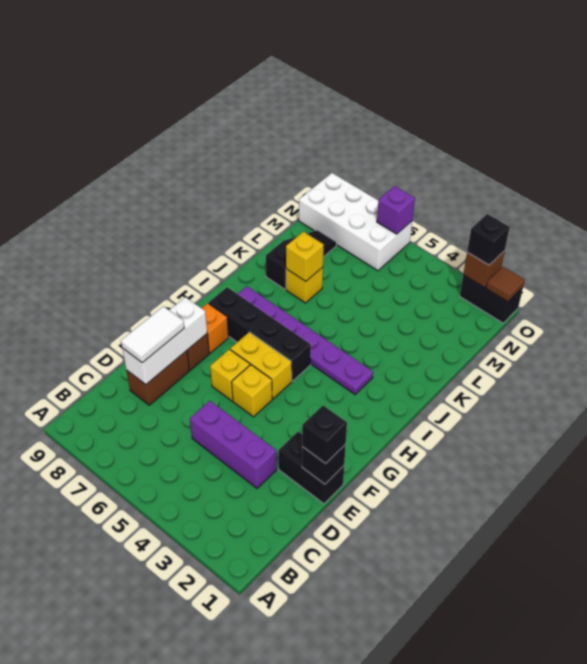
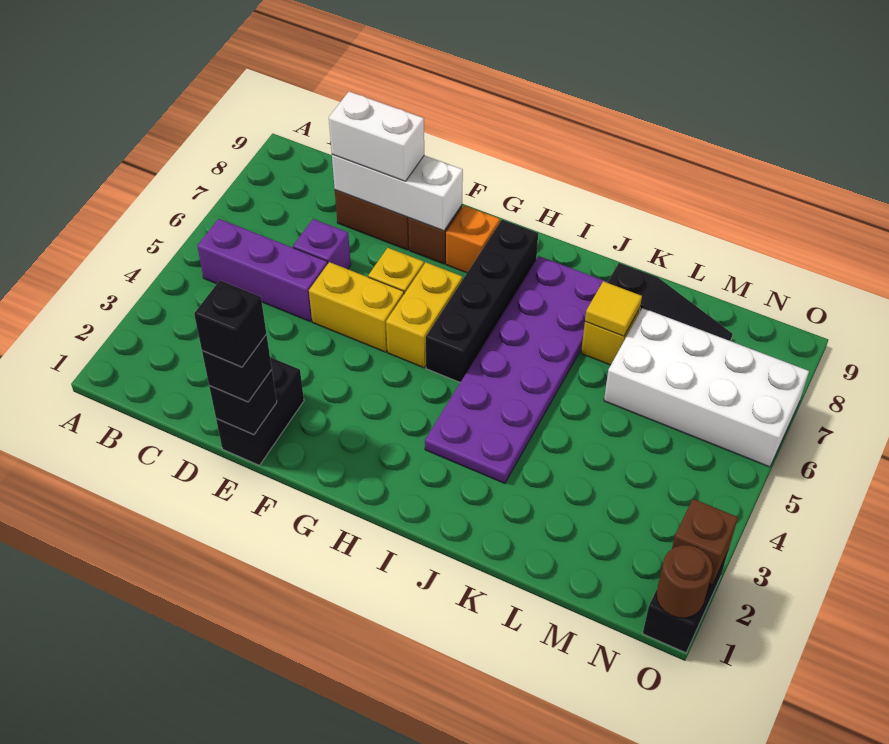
purple brick D3:D5 level 1 -> purple brick B5:D5 level 1
white tile D8:E8 level 3 -> white brick D8:E8 level 3
yellow brick F5 level 1 -> yellow brick E5:F5 level 1
purple plate I3:I8 level 1 -> purple plate I3:J8 level 1
yellow brick K7 level 2 -> yellow tile K7 level 2
white brick N6:O9 level 1 -> white brick L6:O7 level 1
brown tile O1 level 2 -> brown round brick O1 level 2
black brick O2 level 3 -> black brick E1 level 4
purple brick O6 level 2 -> purple brick D6 level 1

